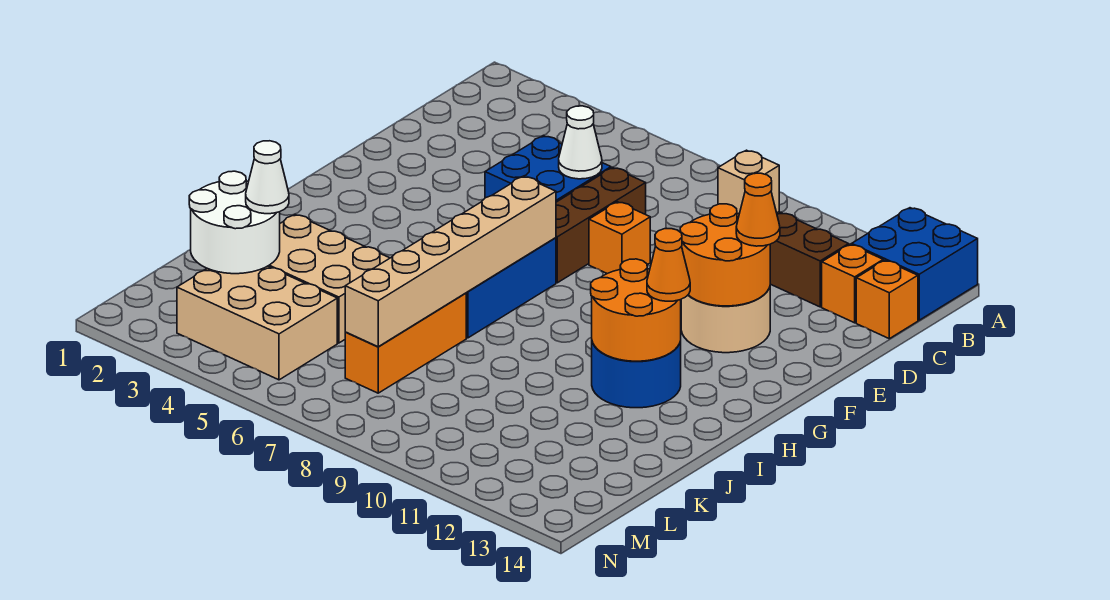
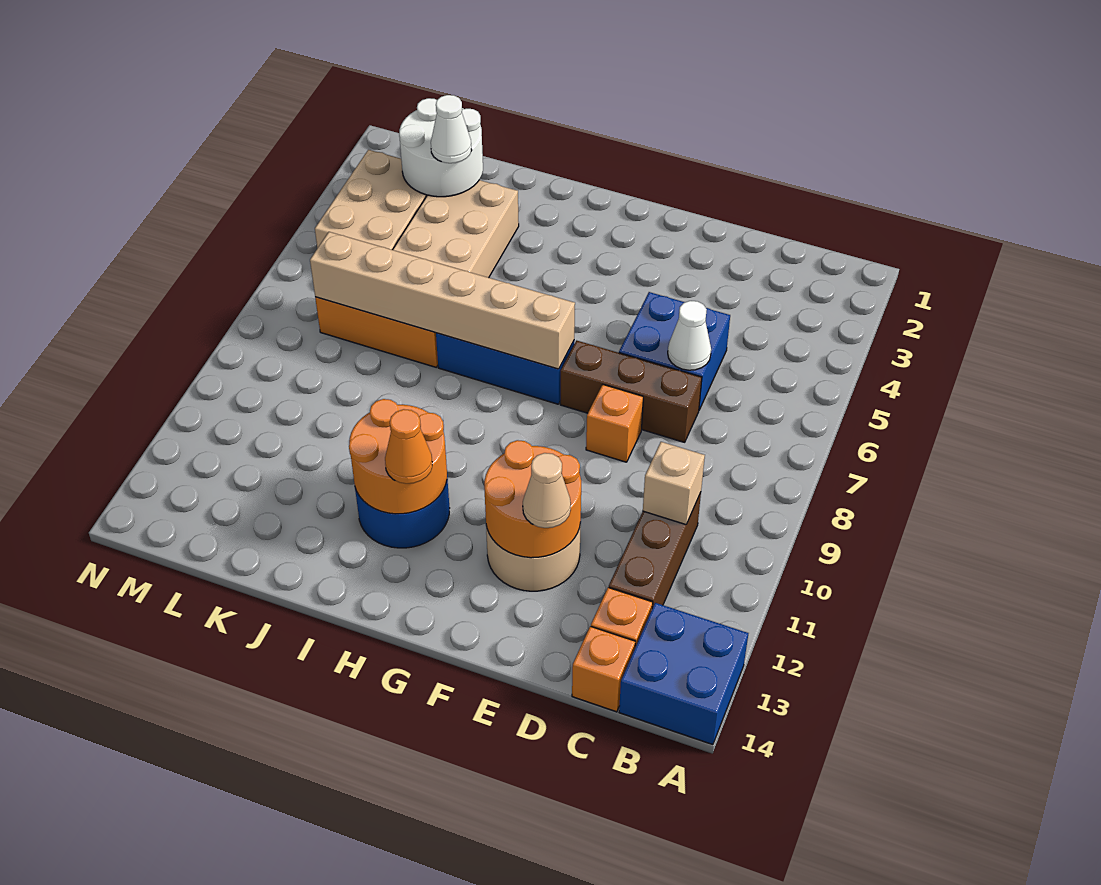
orange cone E12 level 3 -> tan cone E12 level 3

